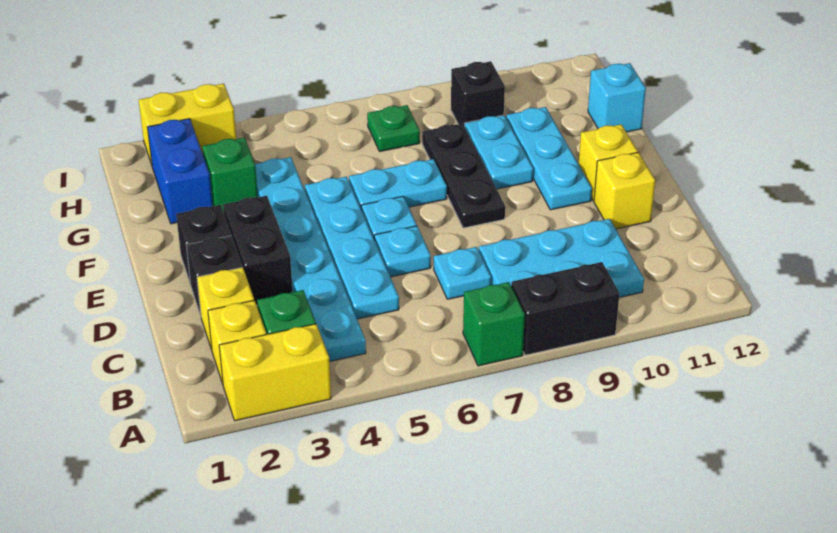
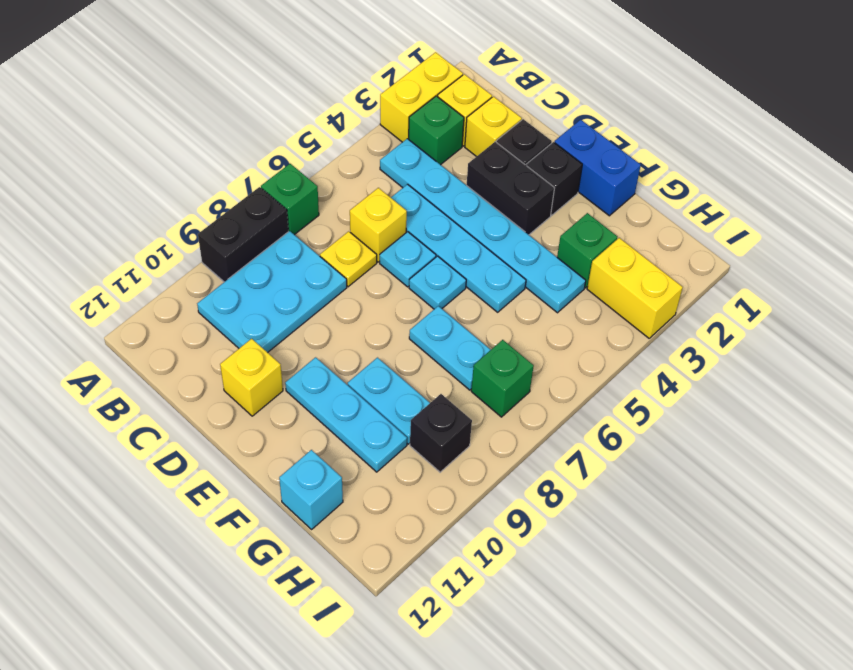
cyan plate C7 level 1 -> yellow plate C7 level 1
black plate E8:G8 level 1 -> none
yellow brick E11 level 1 -> yellow brick C6 level 1
cyan plate F6:F7 level 1 -> cyan plate F7:G7 level 1
blue brick G2:H2 level 1 -> blue brick E1:F1 level 1
green plate H7 level 1 -> green brick H7 level 1
yellow brick I2:I3 level 1 -> yellow brick H3:I3 level 1

